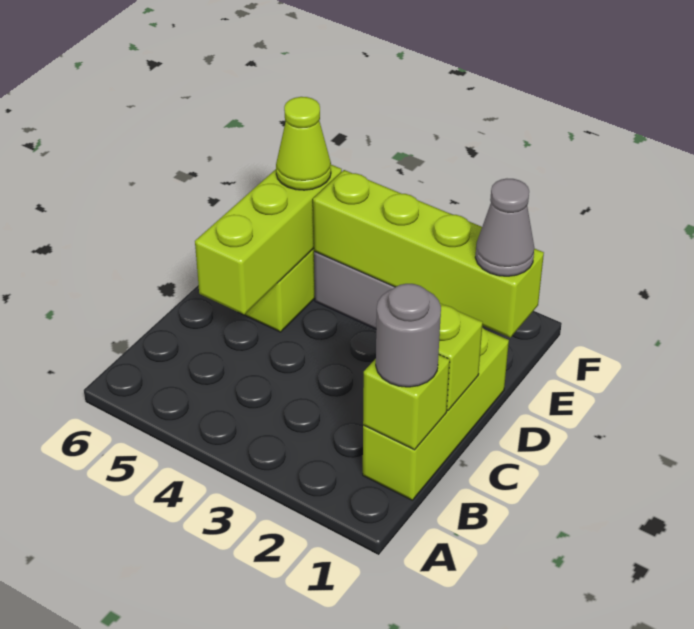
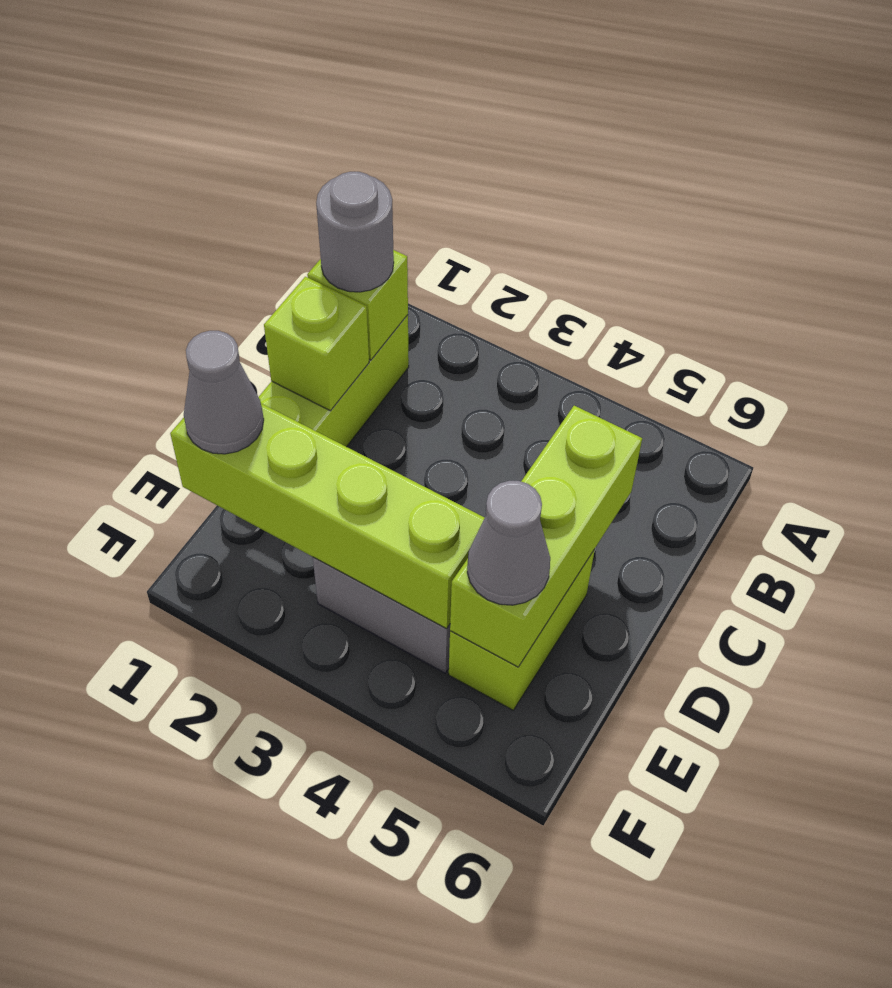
lime cone E5 level 3 -> grey cone E5 level 3

